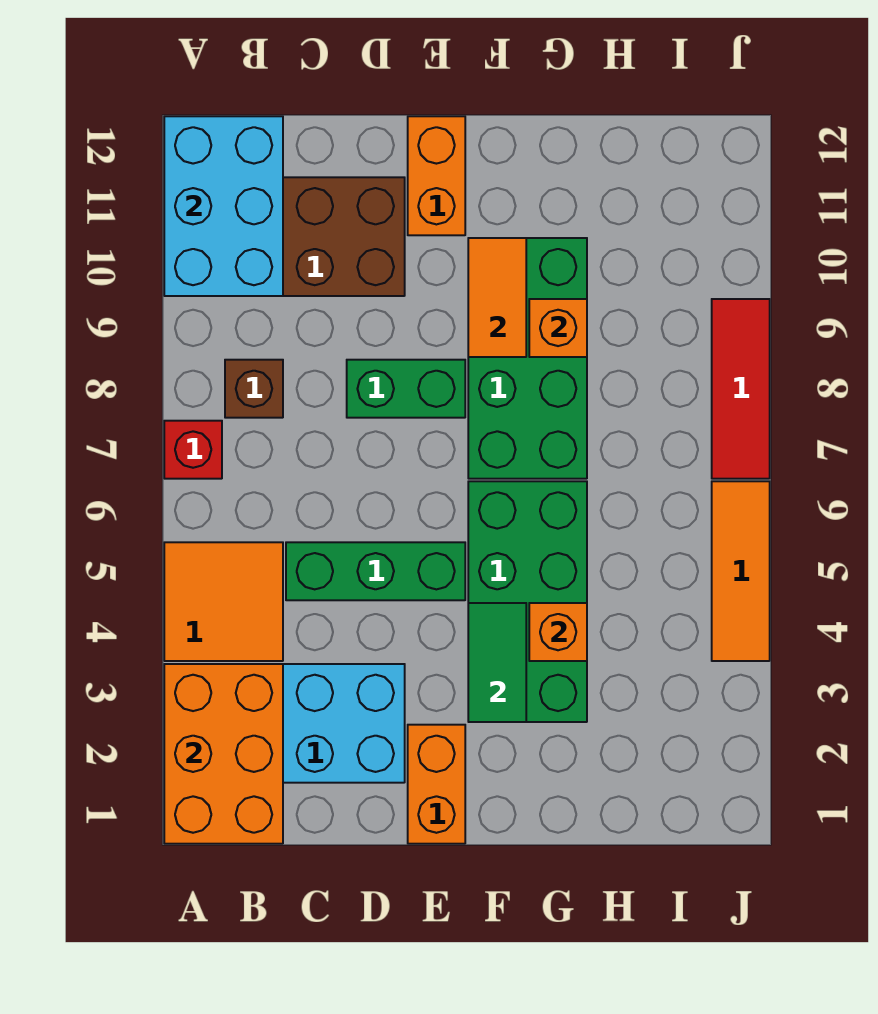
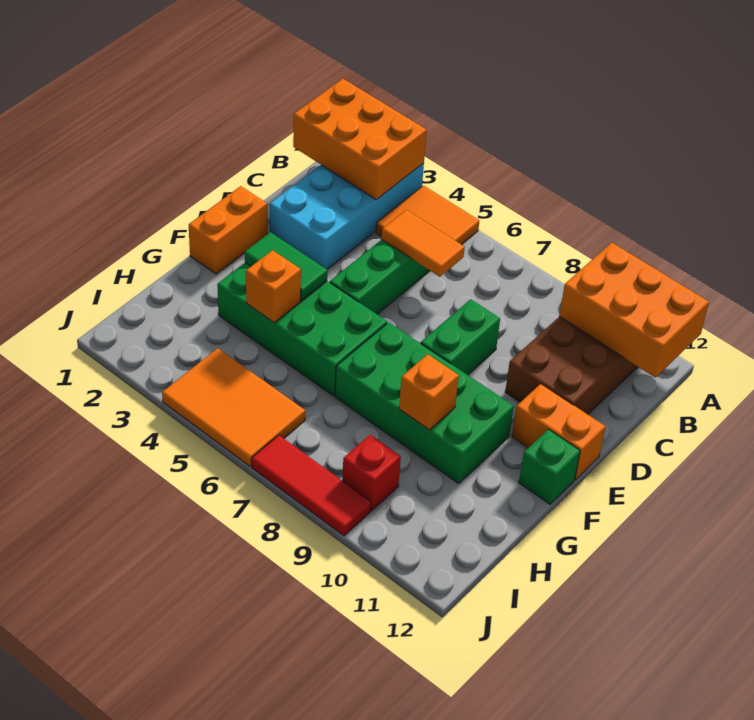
red brick A7 level 1 -> red brick I9 level 1
cyan brick A10:B12 level 2 -> orange brick A10:B12 level 2
brown brick B8 level 1 -> none
orange brick E1:E2 level 1 -> orange brick E1:F1 level 1
orange tile F9:F10 level 2 -> orange tile C5:C6 level 2
none -> green brick F12 level 1
orange tile J4:J6 level 1 -> orange tile I4:J6 level 1

